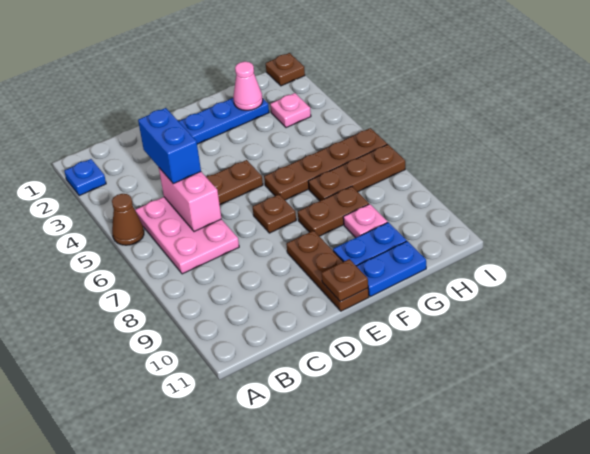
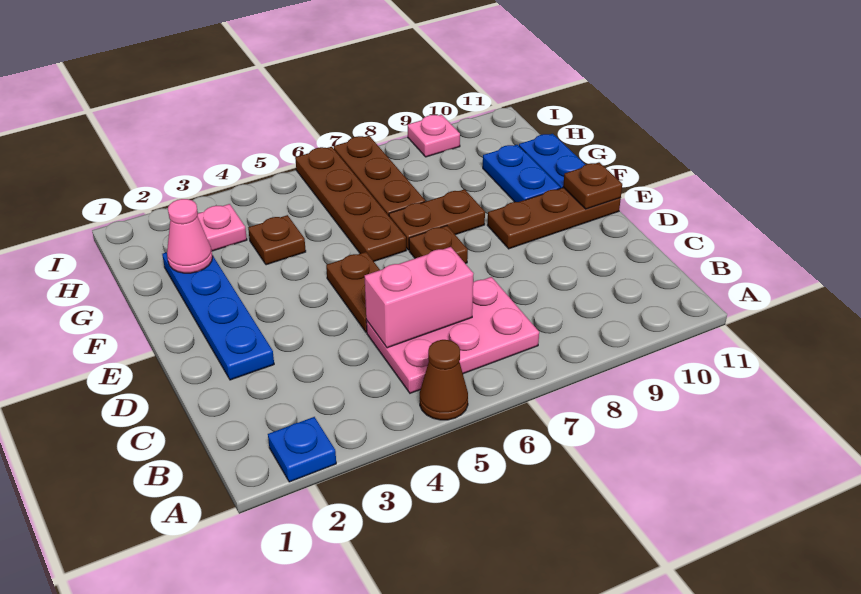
blue brick C4:C5 level 3 -> none
brown plate F8:G8 level 1 -> brown plate F7:F8 level 1
pink plate G9 level 1 -> pink plate I9 level 1
brown plate I1 level 1 -> brown plate G4 level 1

